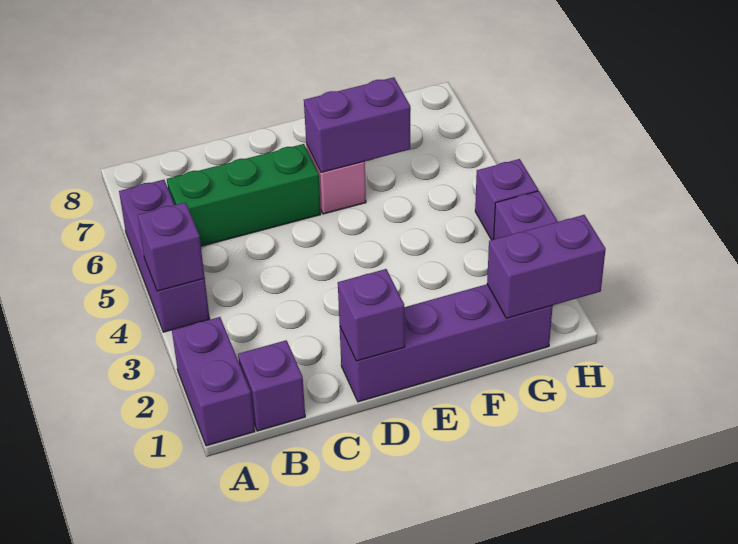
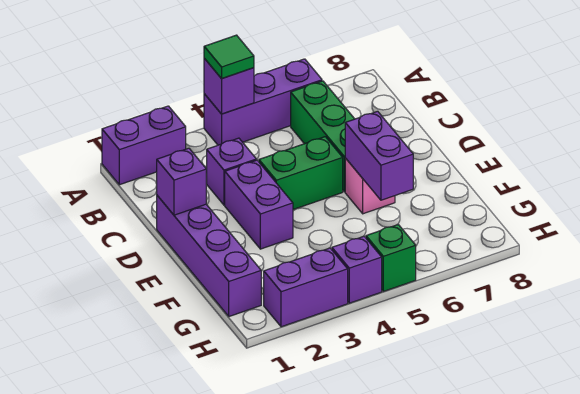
none -> green tile A4 level 3
purple brick B1 level 1 -> purple brick C3 level 1
none -> green brick D4:D5 level 1
purple brick G1:H1 level 2 -> purple brick D3:E3 level 1
none -> green brick H5 level 1

